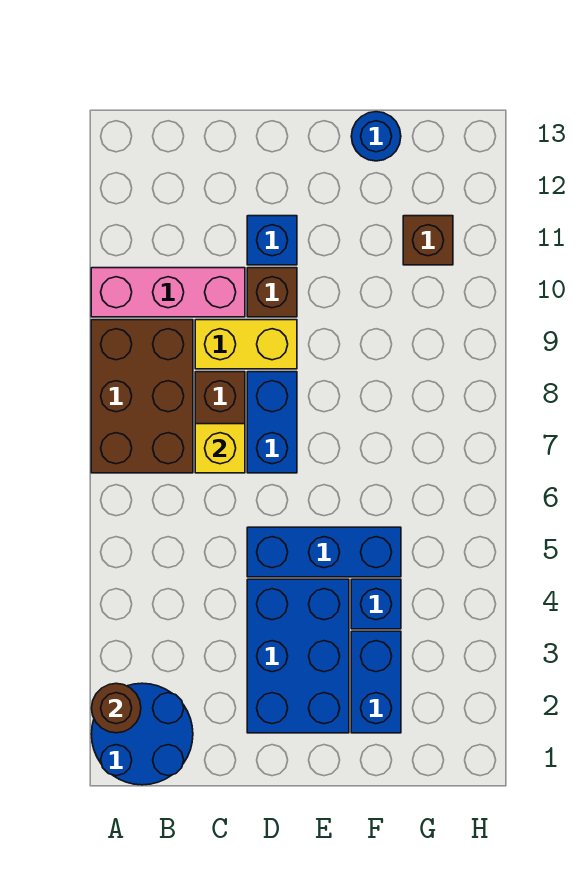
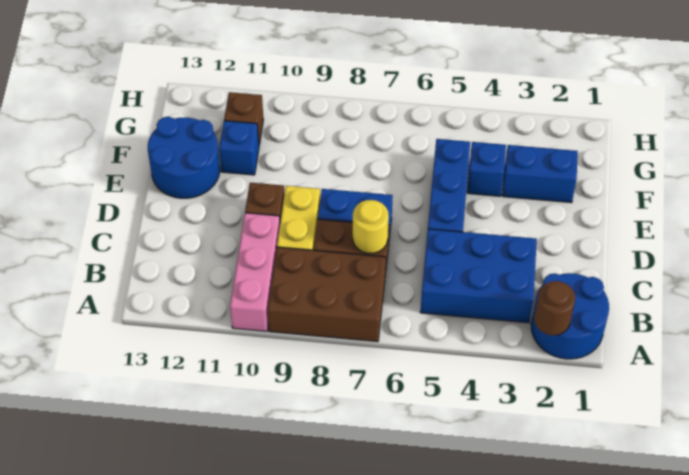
yellow brick C7 level 2 -> yellow round brick C7 level 2
blue brick D2:E4 level 1 -> blue brick B3:C5 level 1
blue brick D11 level 1 -> blue brick F11 level 1
blue round brick F13 level 1 -> blue round brick E12:F13 level 1

